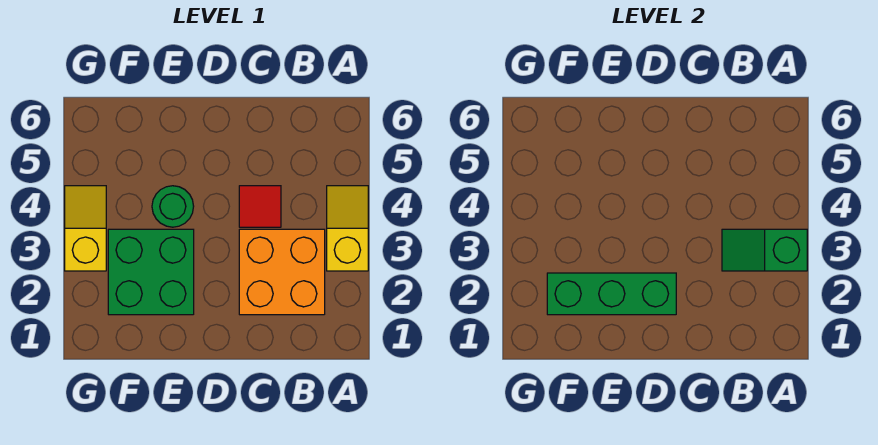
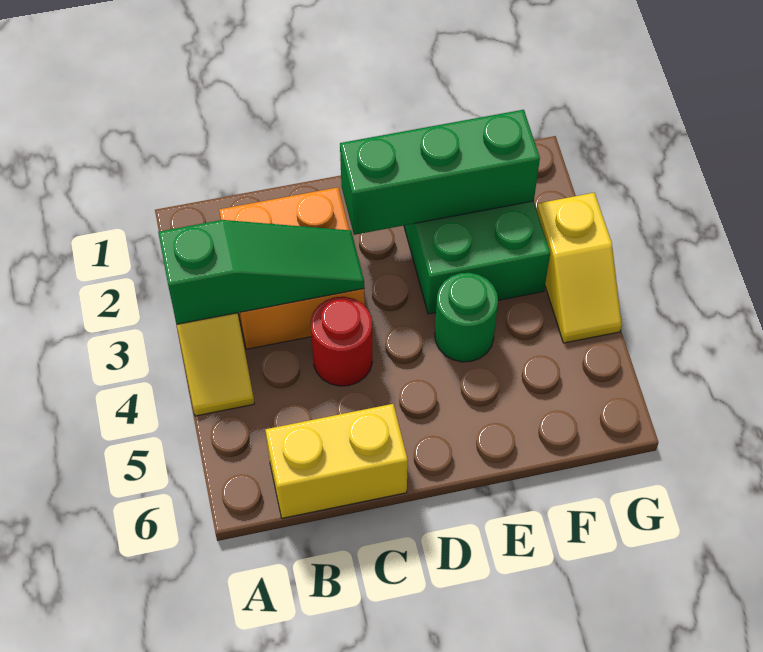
green slope A3:B3 level 2 top A -> green slope A3:C3 level 2 top A
none -> yellow brick B6:C6 level 1
red tile C4 level 1 -> red round brick C4 level 1

